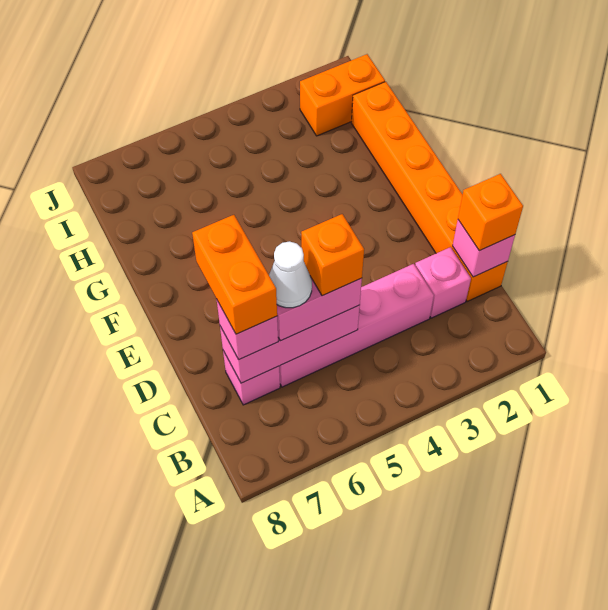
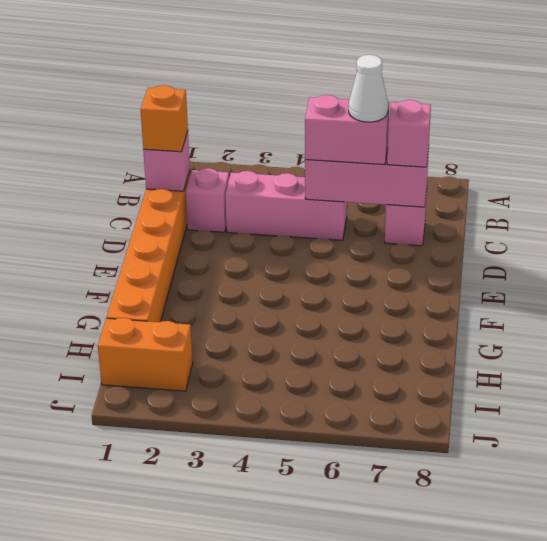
pink brick C3:C6 level 1 -> pink brick C3:C5 level 1
orange brick C5 level 4 -> none
orange brick C7:D7 level 4 -> none

